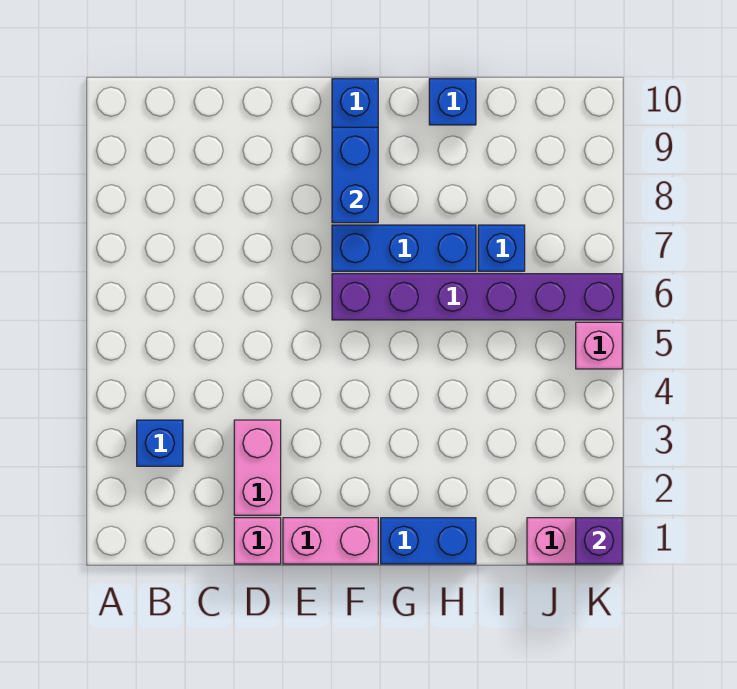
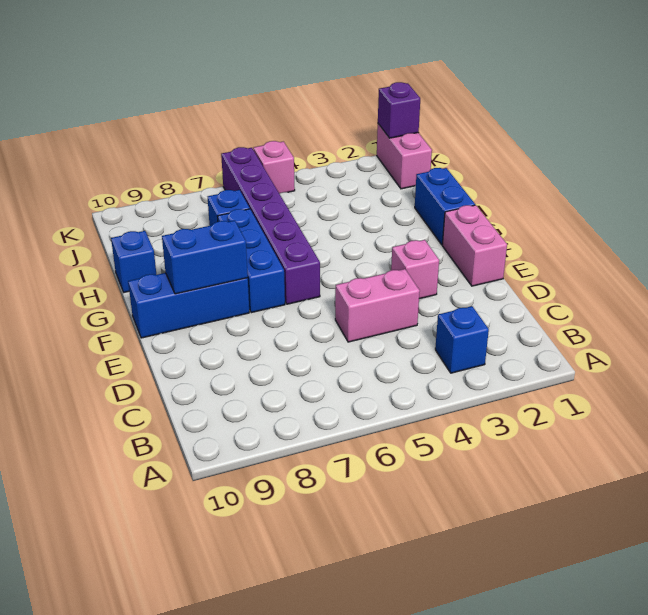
pink brick D1 level 1 -> pink brick E3 level 1
pink brick D2:D3 level 1 -> pink brick D4:D5 level 1

